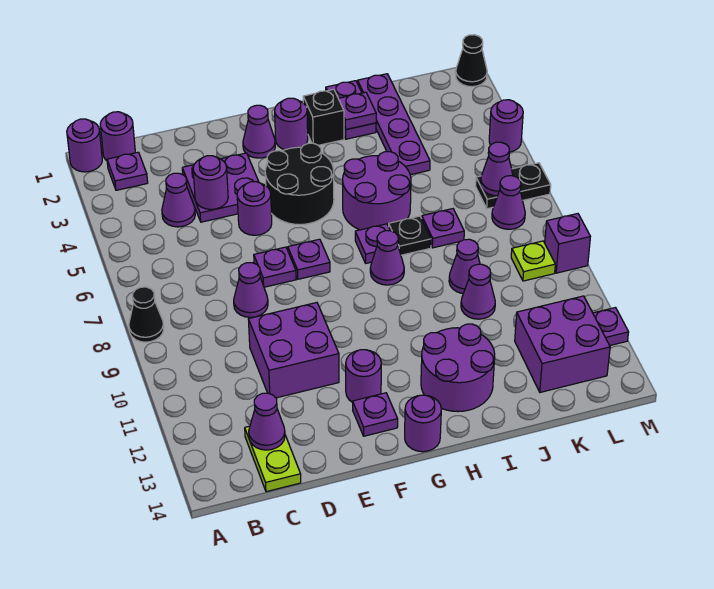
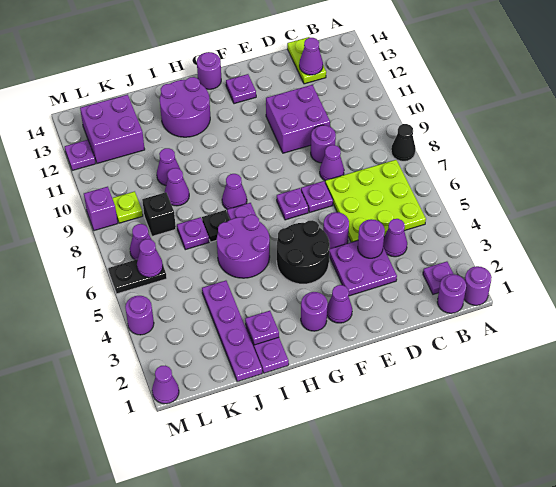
none -> lime plate B5:D7 level 1
purple round brick F12 level 1 -> purple round brick D9 level 1
black brick H2 level 1 -> black brick K8 level 1
black cone M1 level 1 -> purple cone M1 level 1

